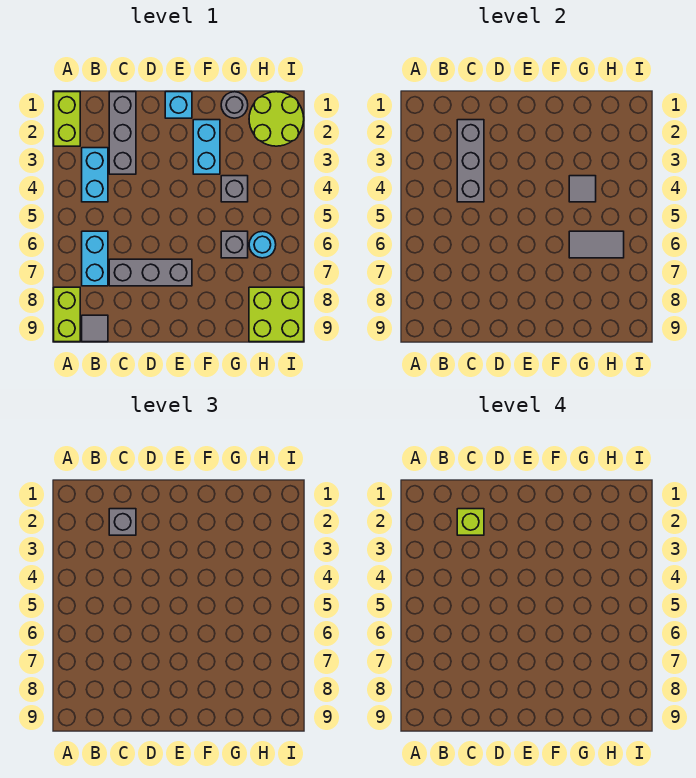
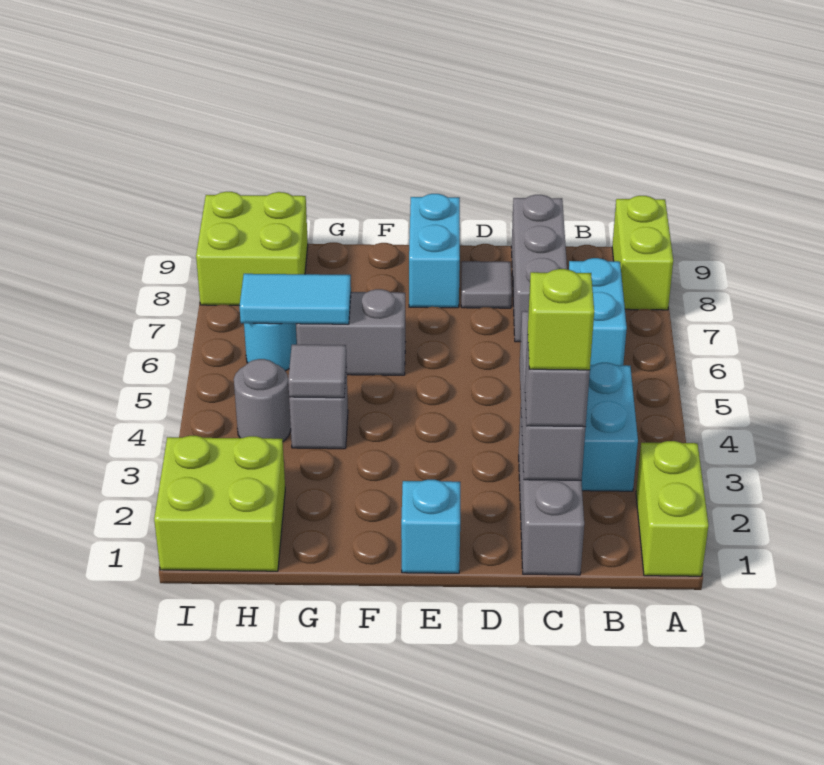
grey tile B9 level 1 -> grey tile D8 level 1
grey brick C7:E7 level 1 -> grey brick C7:C9 level 1
cyan brick F2:F3 level 1 -> cyan brick E8:E9 level 1
grey round brick G1 level 1 -> grey round brick H4 level 1
grey brick G6 level 1 -> grey brick F6:G6 level 1
grey tile G6:H6 level 2 -> cyan tile G6:H6 level 2
lime round brick H1:I2 level 1 -> lime brick H1:I2 level 1

